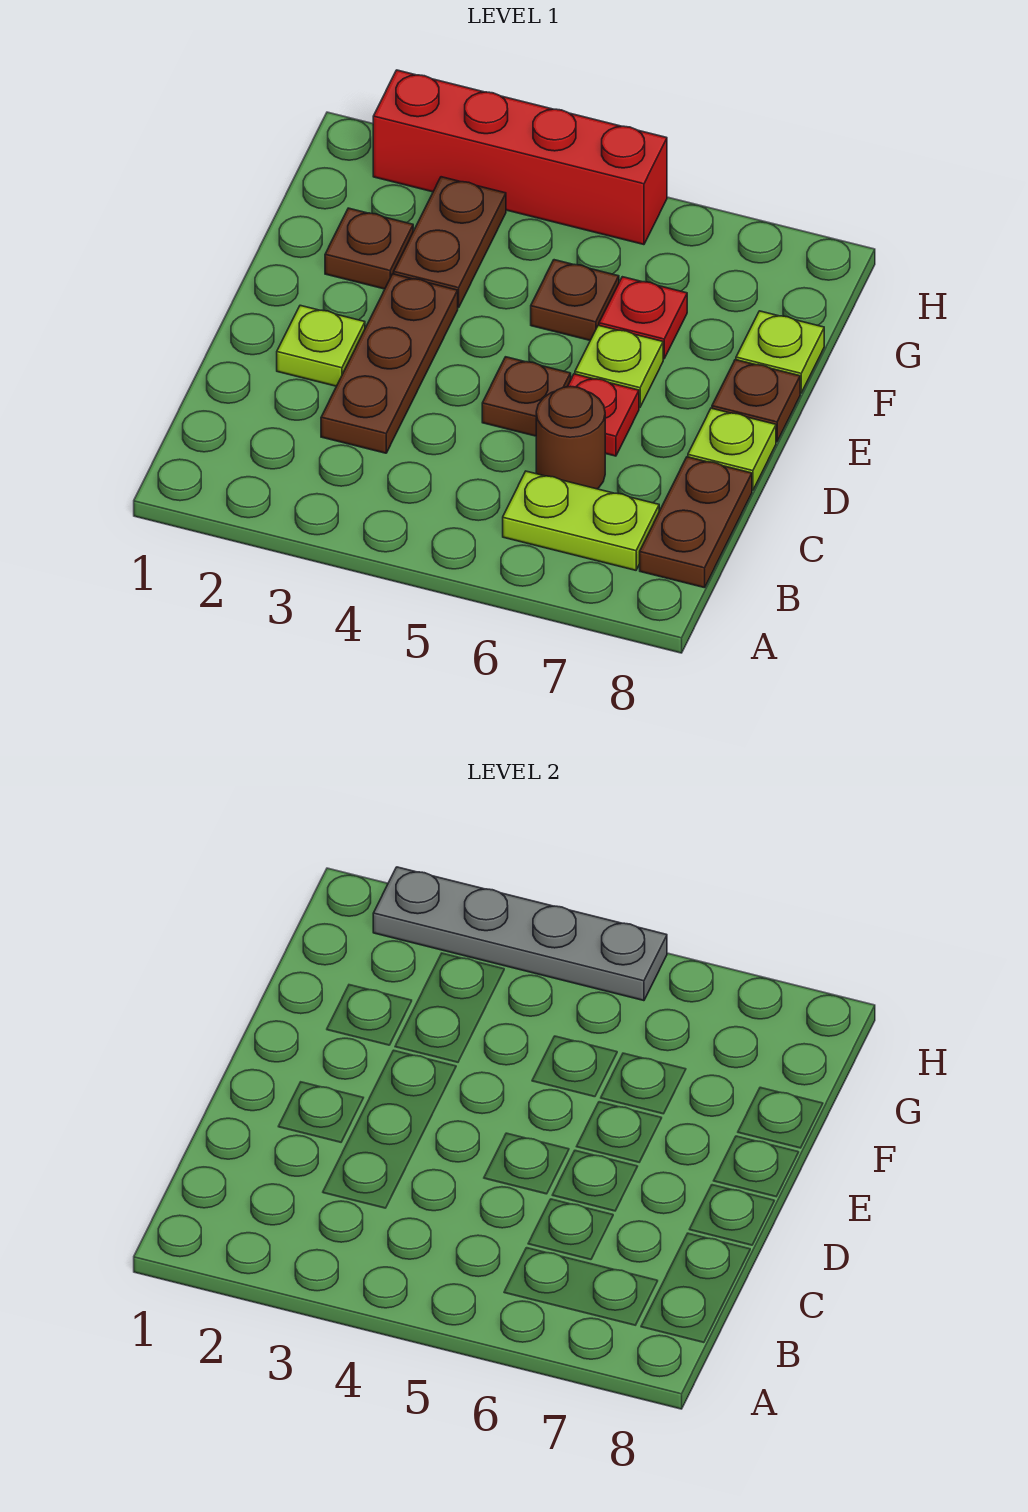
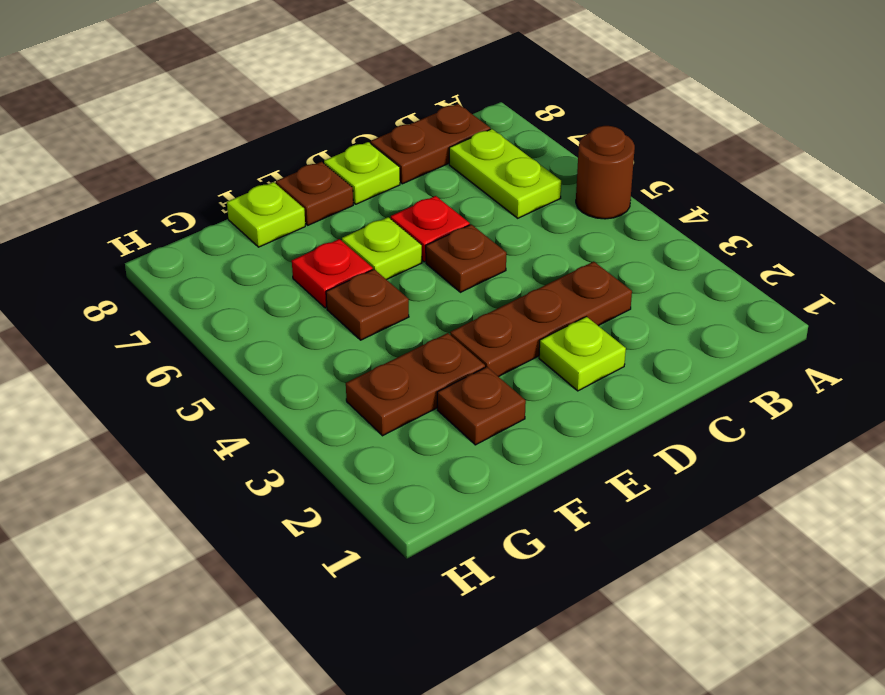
brown round brick C6 level 1 -> brown round brick A5 level 1
red brick H2:H5 level 1 -> none
grey plate H2:H5 level 2 -> none

